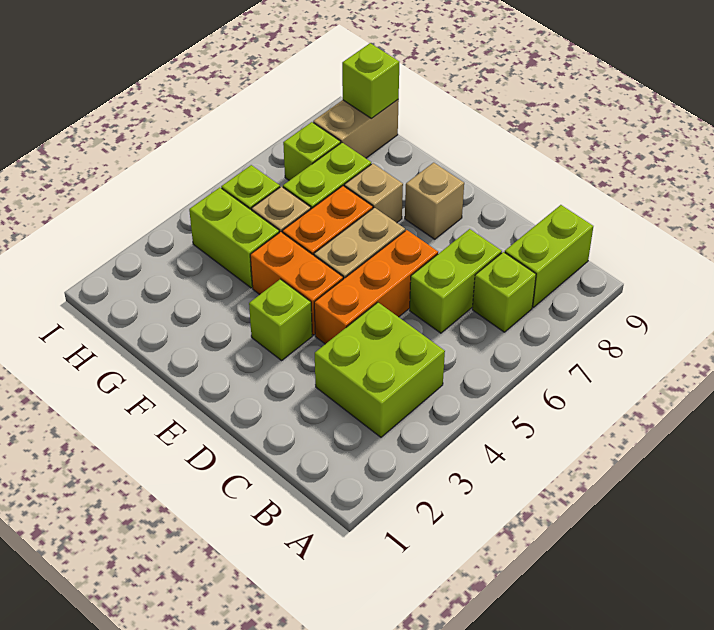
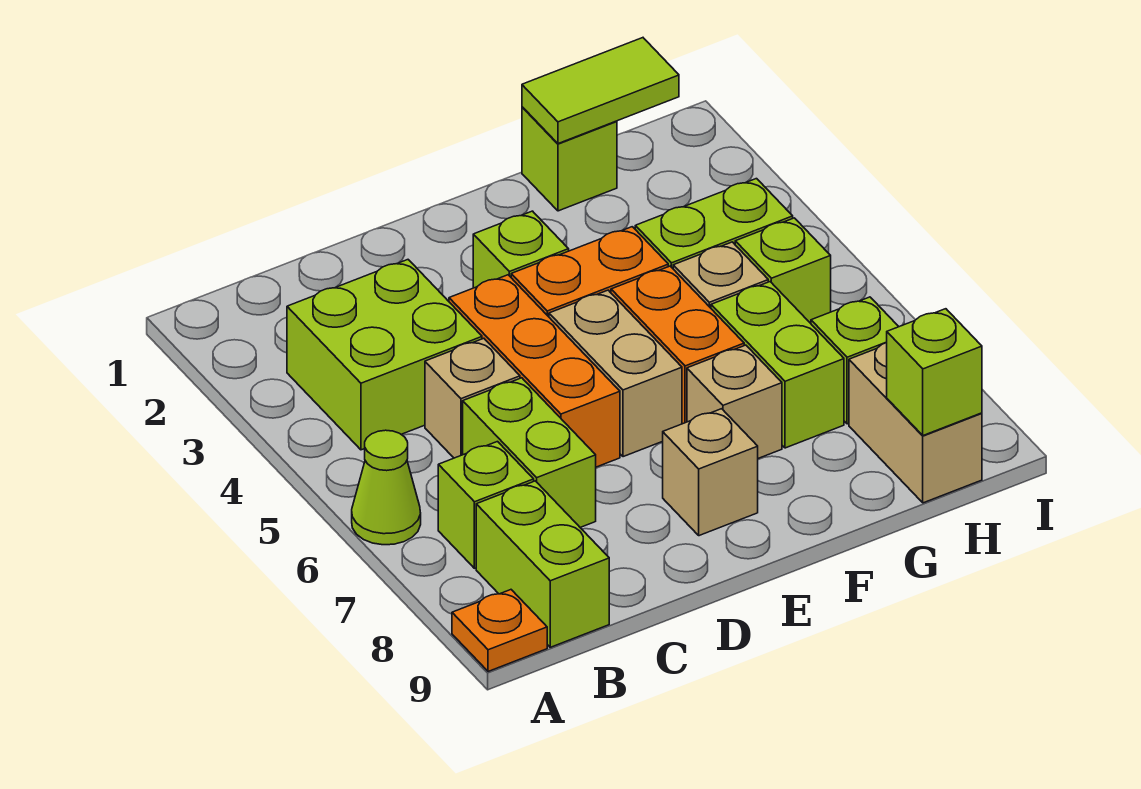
none -> lime cone A6 level 1
none -> orange plate A9 level 1
none -> tan brick C5 level 1
none -> lime brick G1 level 1
none -> lime tile G1:H1 level 2

